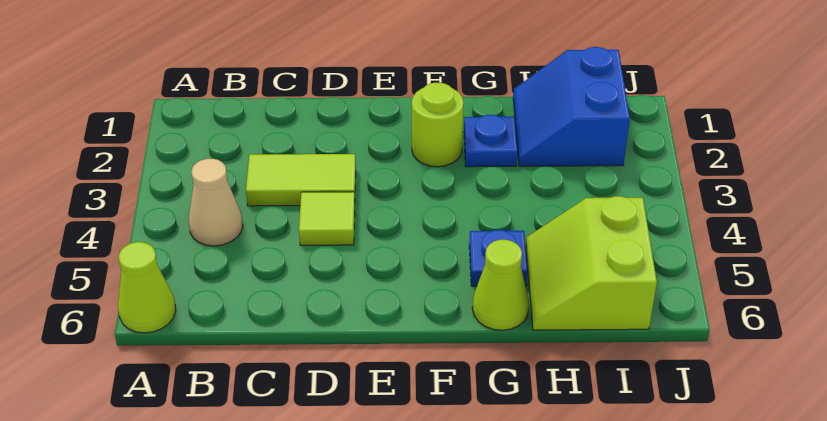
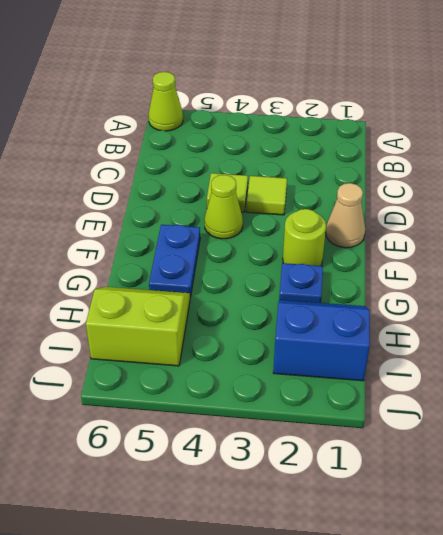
tan cone B4 level 1 -> tan cone E1 level 1
lime tile C3:D3 level 1 -> lime tile D3 level 1
blue plate G5 level 1 -> blue plate F5:G5 level 1
lime cone G6 level 1 -> lime cone E4 level 1

